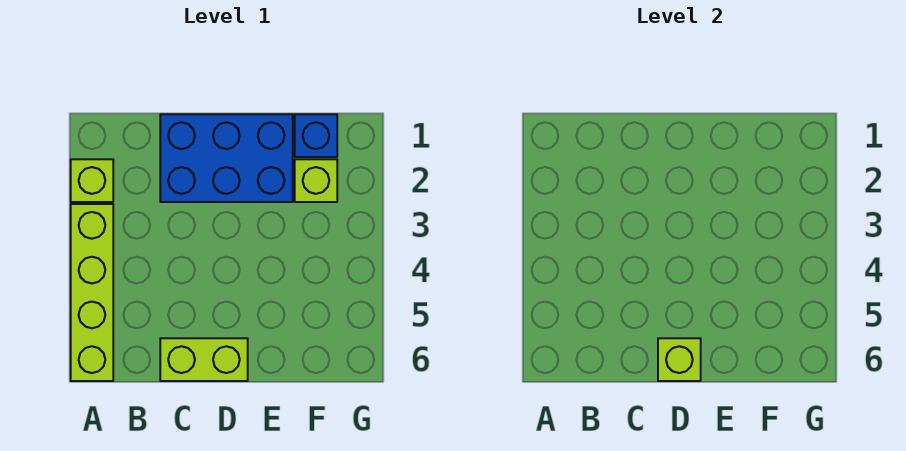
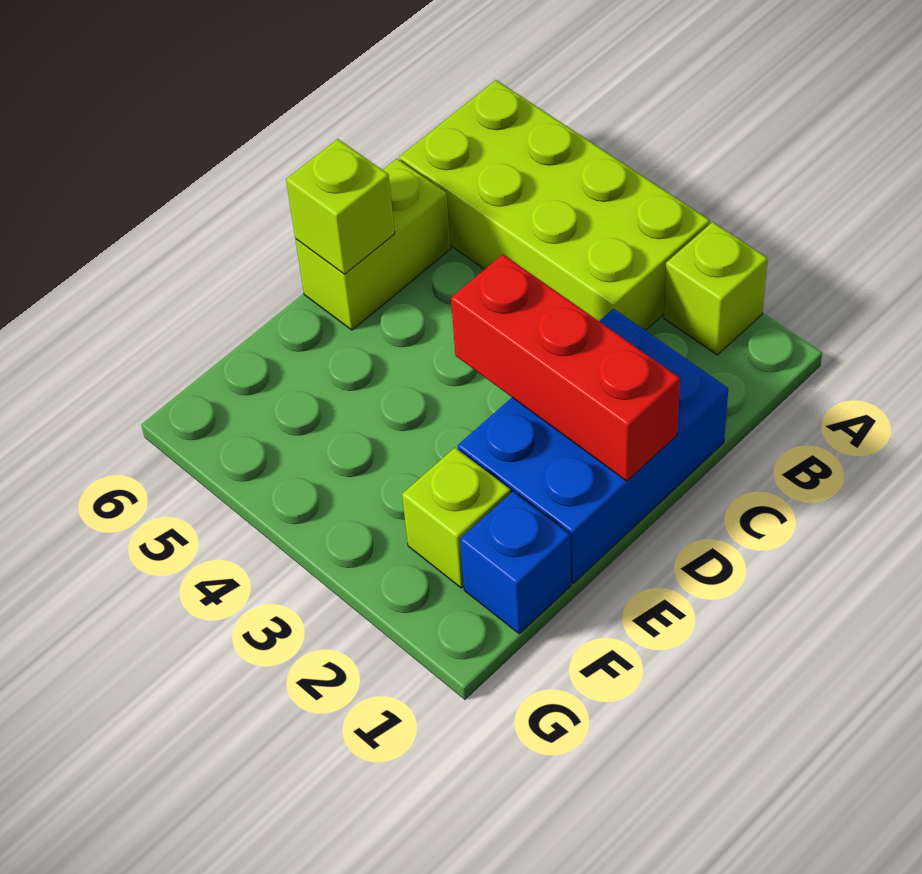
lime brick A3:A6 level 1 -> lime brick A3:B6 level 1
none -> red brick D1:D3 level 2

